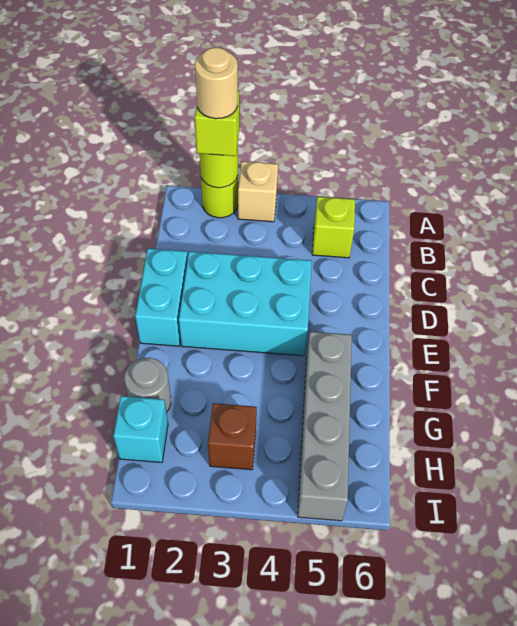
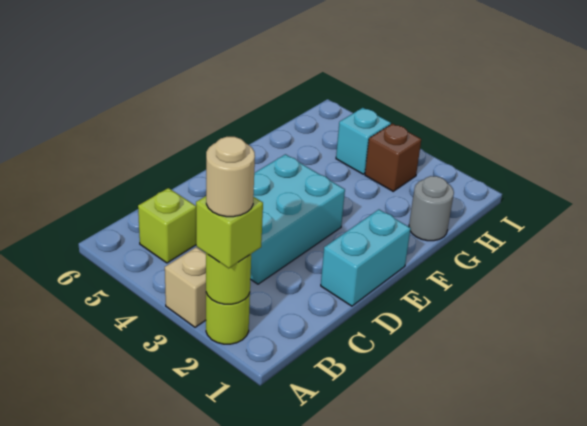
cyan brick D2:E4 level 1 -> cyan brick C3:E4 level 1
grey brick F5:I5 level 1 -> none
cyan brick H1 level 1 -> cyan brick H4 level 1

